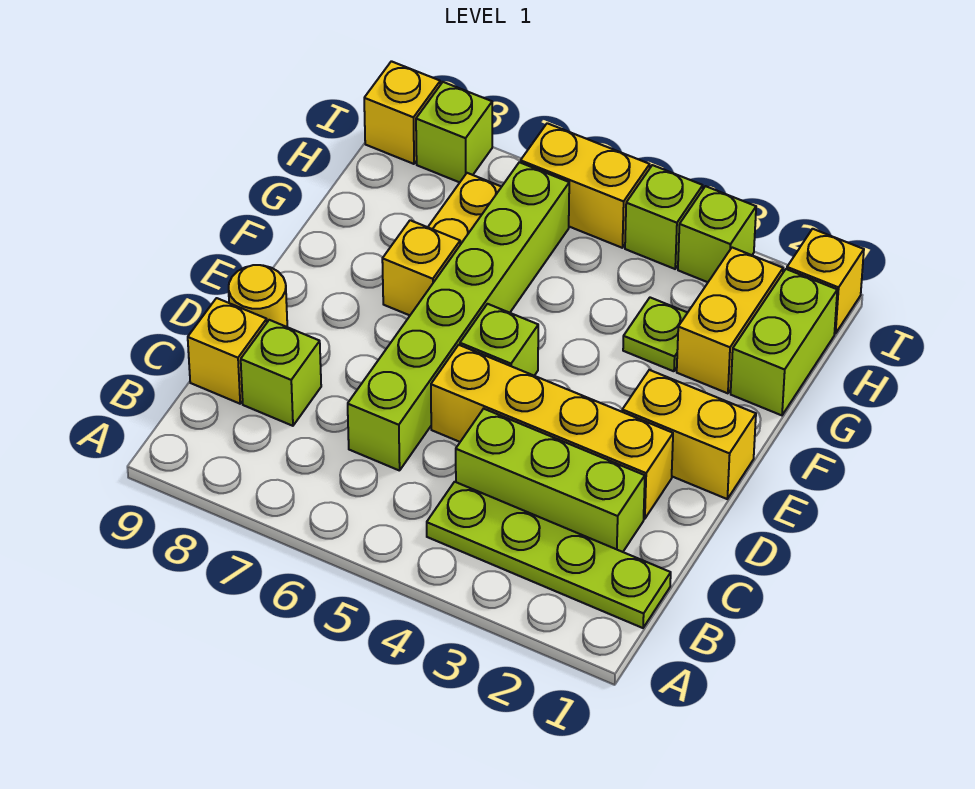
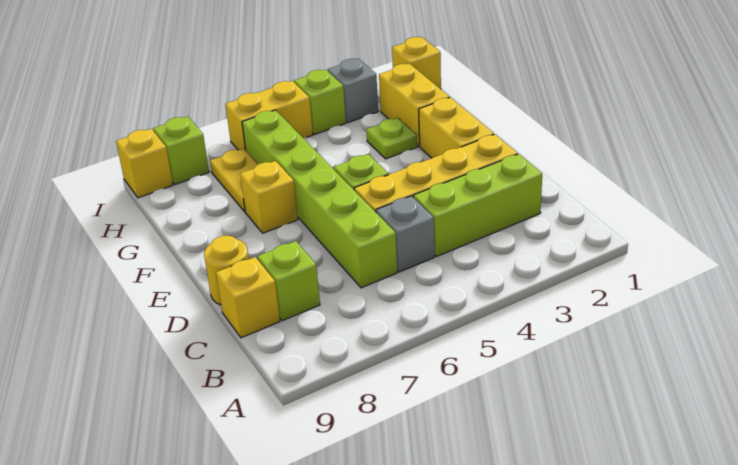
lime plate B1:B4 level 1 -> none
none -> grey brick C5 level 1
yellow brick E1:E2 level 1 -> yellow brick E2:F2 level 1
lime brick G1:H1 level 1 -> none
lime brick I3 level 1 -> grey brick I3 level 1

